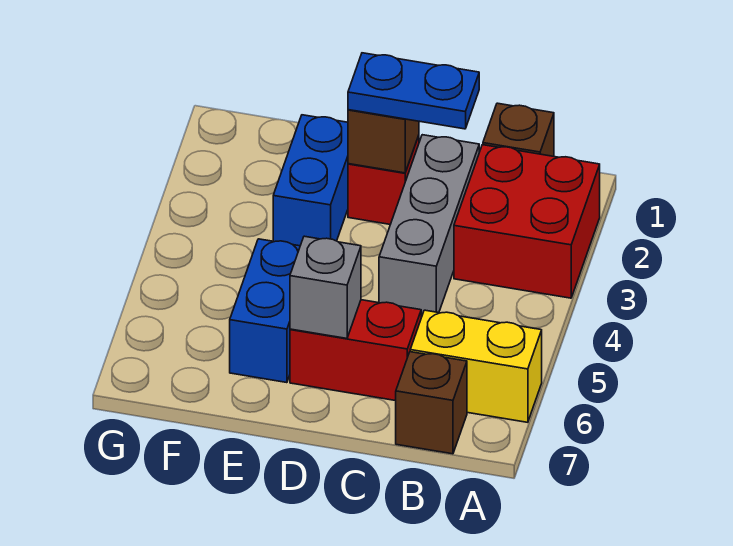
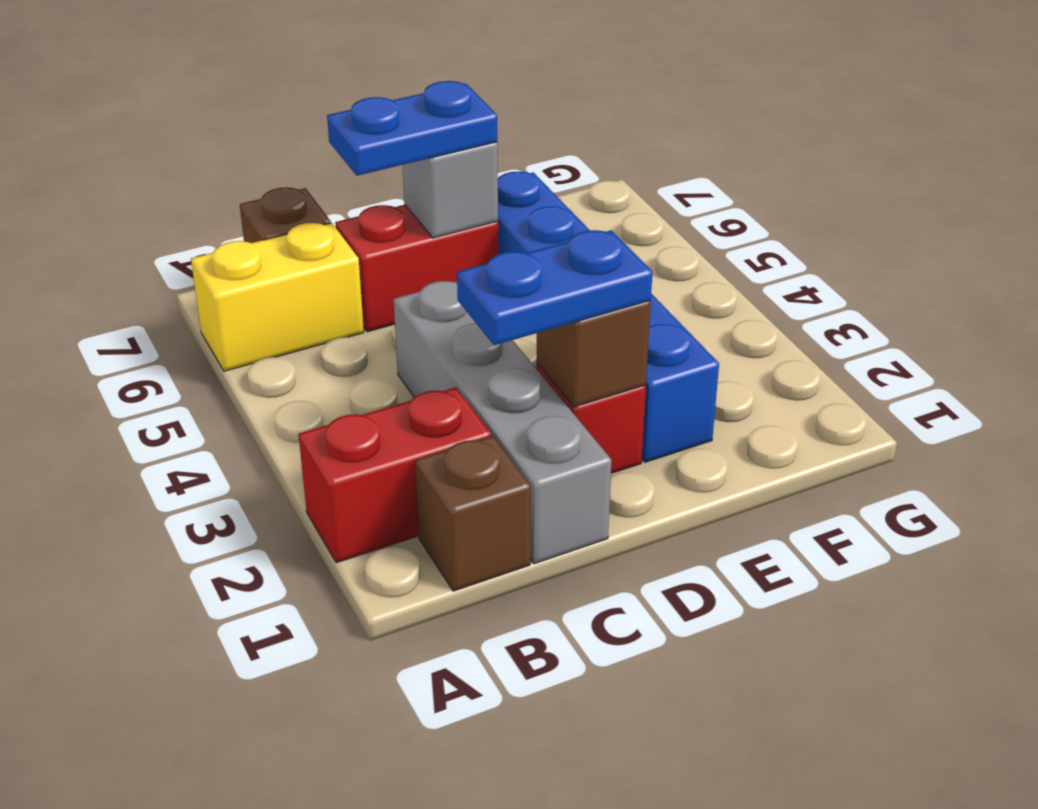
red brick A2:B3 level 1 -> red brick A2:B2 level 1
grey brick C2:C4 level 1 -> grey brick C1:C4 level 1
none -> blue plate C6:D6 level 3

